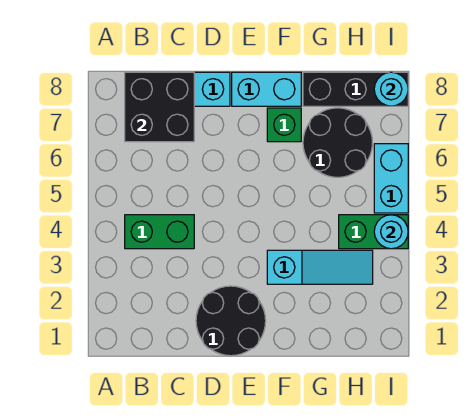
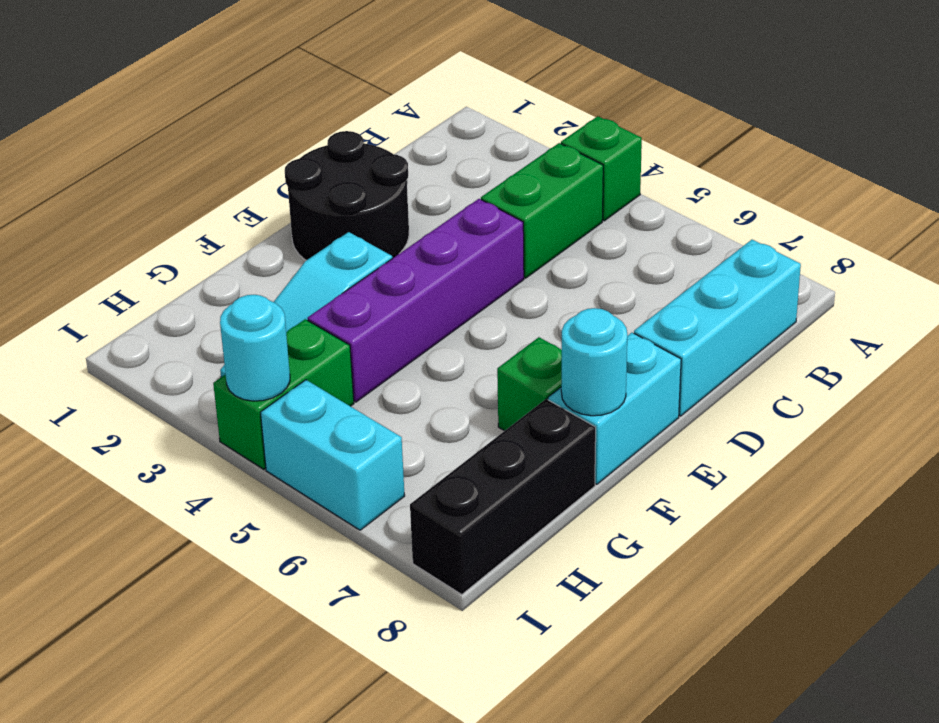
none -> green brick A4 level 1
black brick B7:C8 level 2 -> none
none -> purple brick D4:G4 level 1
black round brick G6:H7 level 1 -> none
cyan round brick I8 level 2 -> cyan round brick F8 level 2

